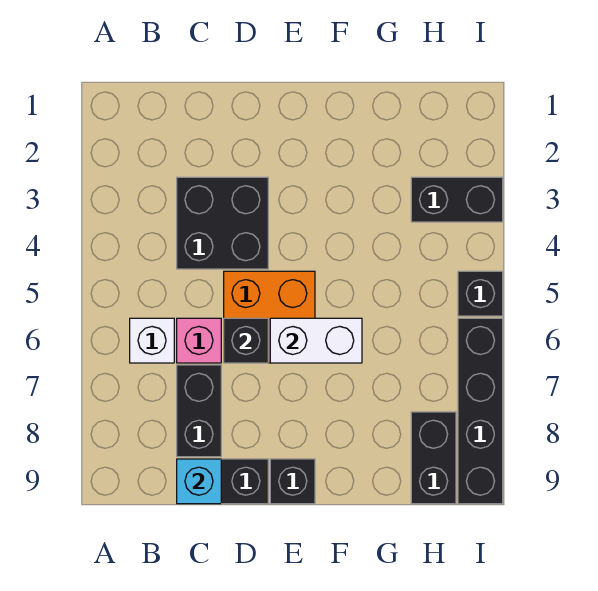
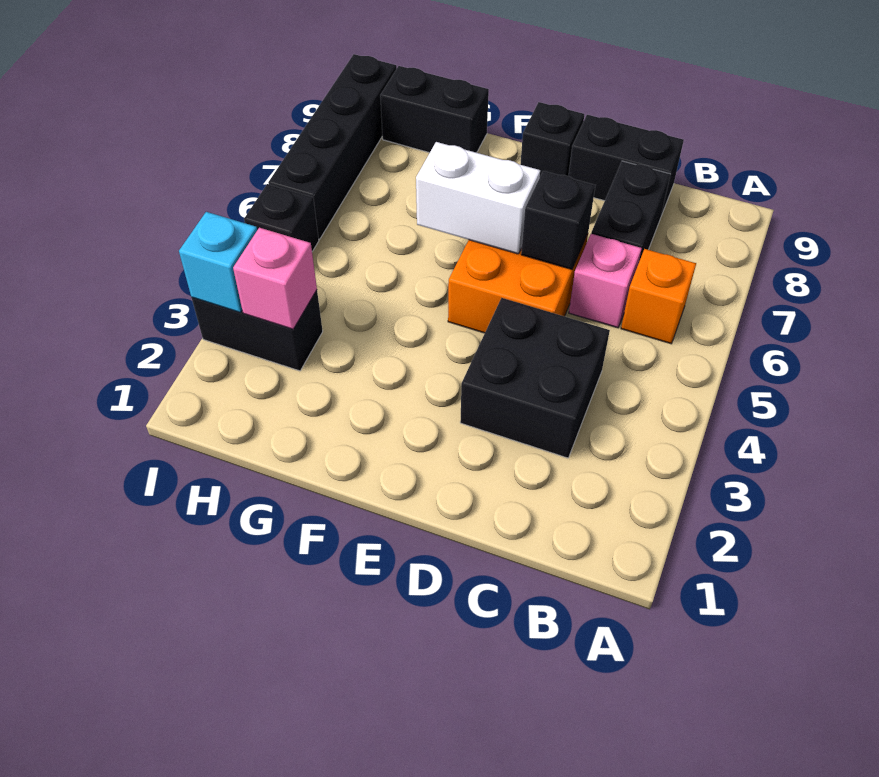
white brick B6 level 1 -> orange brick B6 level 1
cyan brick C9 level 2 -> cyan brick I3 level 2
none -> pink brick H3 level 2
black brick H8:H9 level 1 -> black brick G9:H9 level 1

